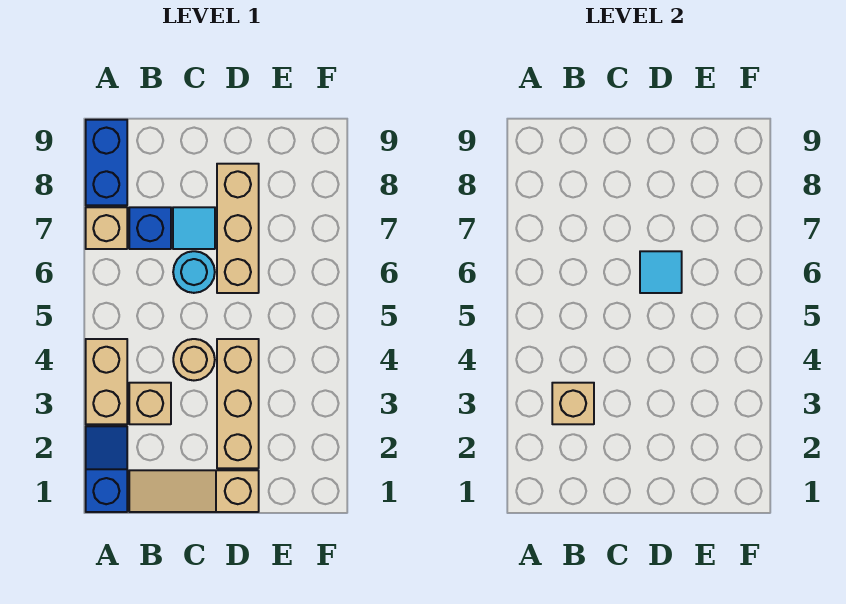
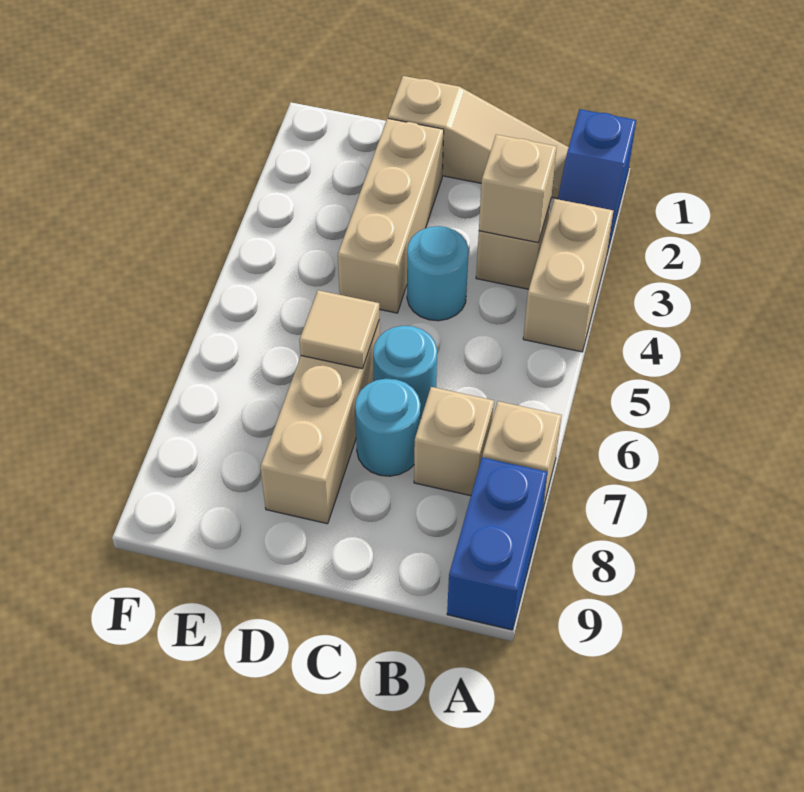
blue brick B7 level 1 -> tan brick B7 level 1
tan round brick C4 level 1 -> cyan round brick C4 level 1
cyan tile C7 level 1 -> cyan round brick C7 level 1
cyan tile D6 level 2 -> tan tile D6 level 2

